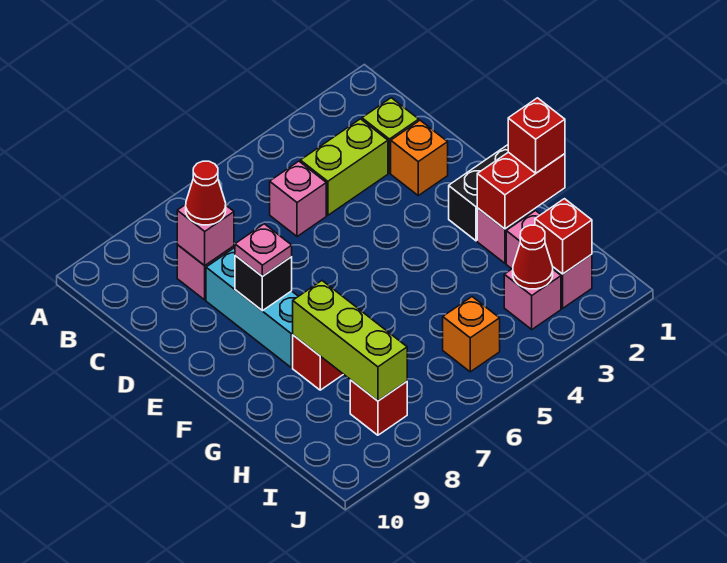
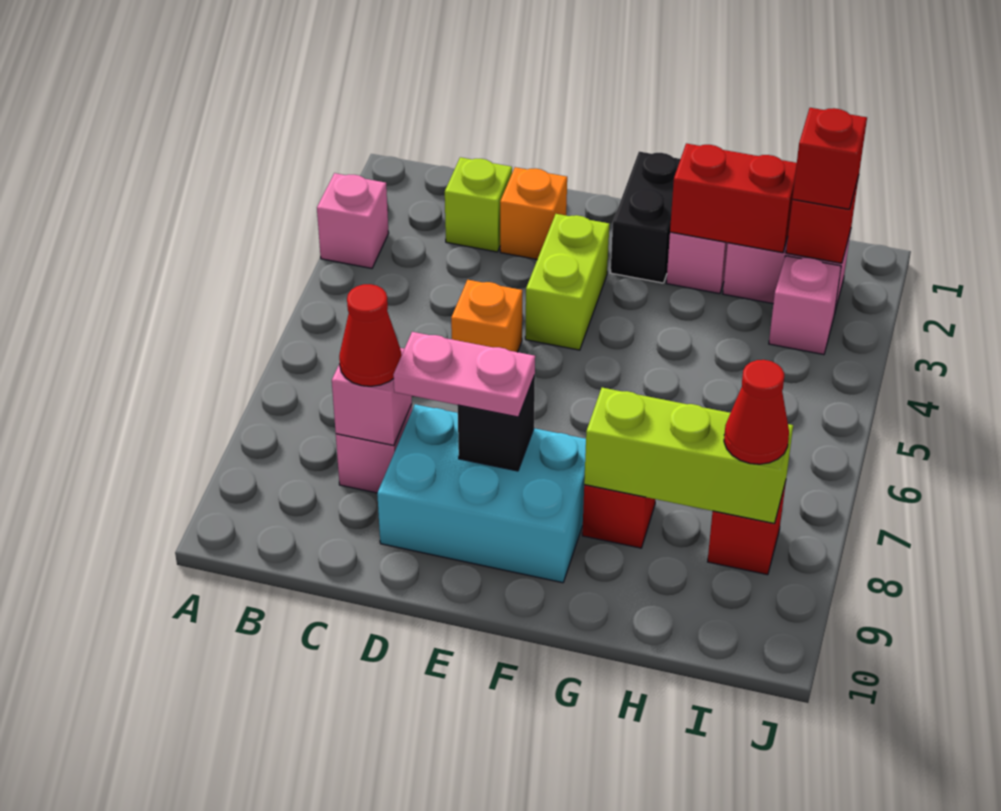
lime brick C3:C4 level 1 -> lime brick E3:E4 level 1
pink brick C5 level 1 -> pink brick A3 level 1
cyan brick D8:F8 level 1 -> cyan brick D8:F9 level 1
pink plate E8 level 3 -> pink plate D8:E8 level 3
red brick G1:G2 level 2 -> red brick G2:H2 level 2
red brick G1 level 3 -> red brick I2 level 3
red cone I3 level 2 -> red cone I8 level 3
orange brick I5 level 1 -> orange brick D5 level 1

